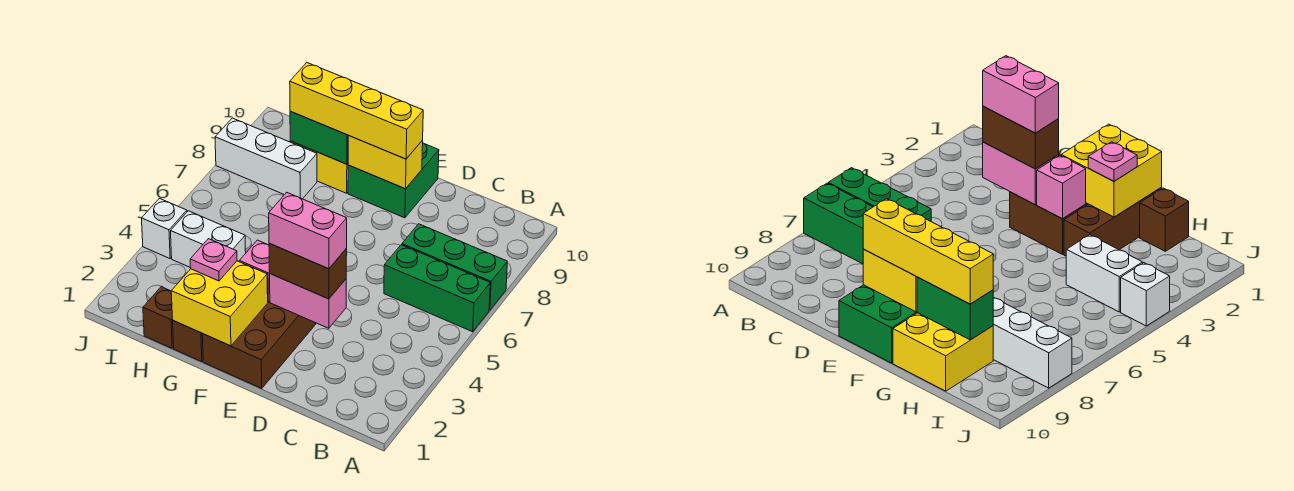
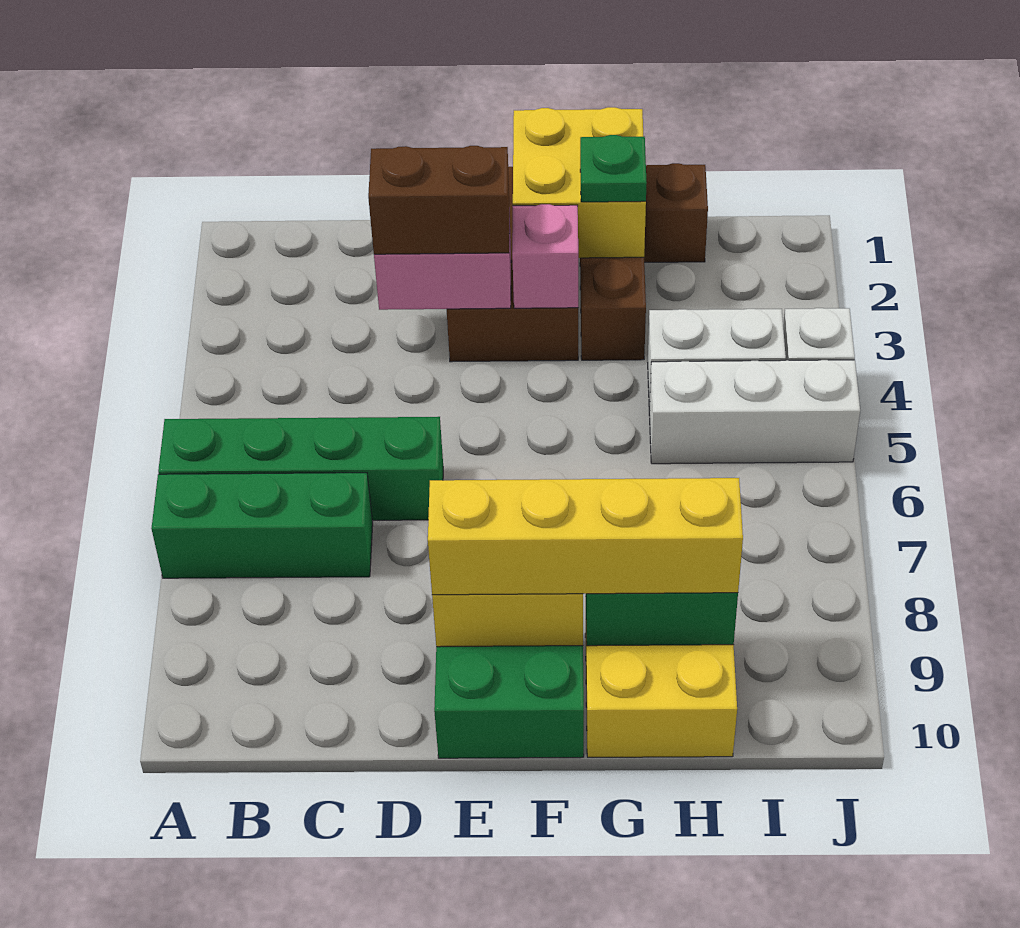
green brick A6:C6 level 1 -> green brick A6:D6 level 1
pink brick D3:E3 level 4 -> none
pink plate G2 level 3 -> green plate G2 level 3
white brick H8:J8 level 1 -> white brick H5:J5 level 1

